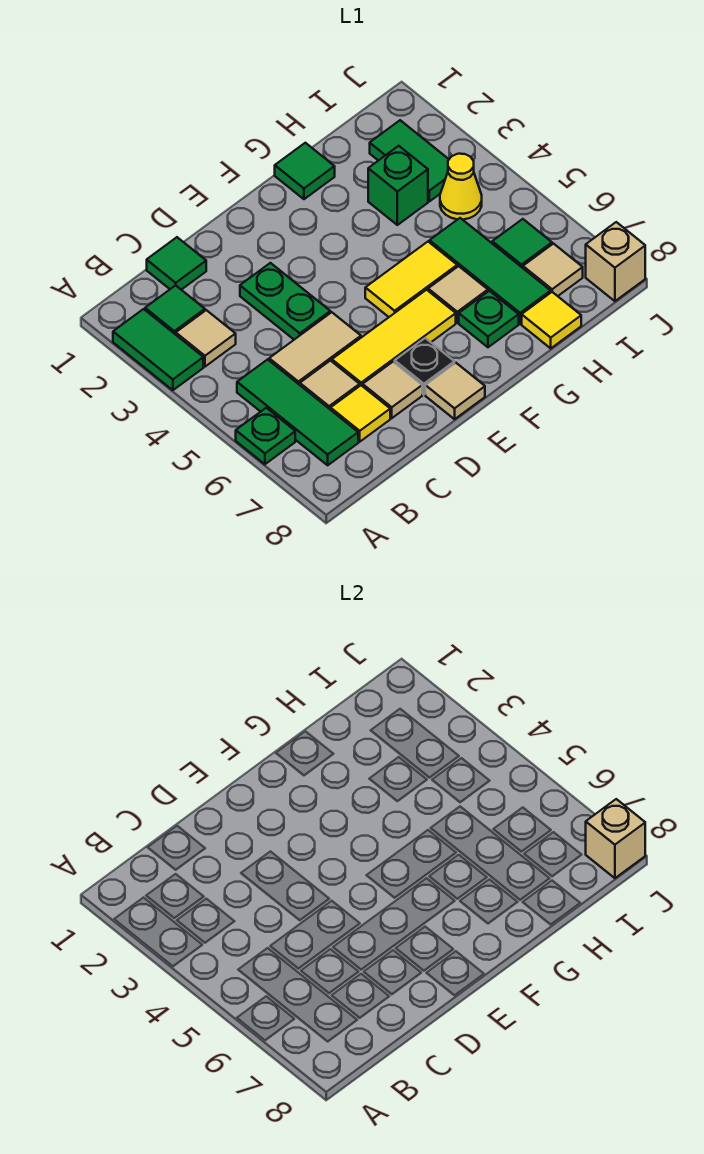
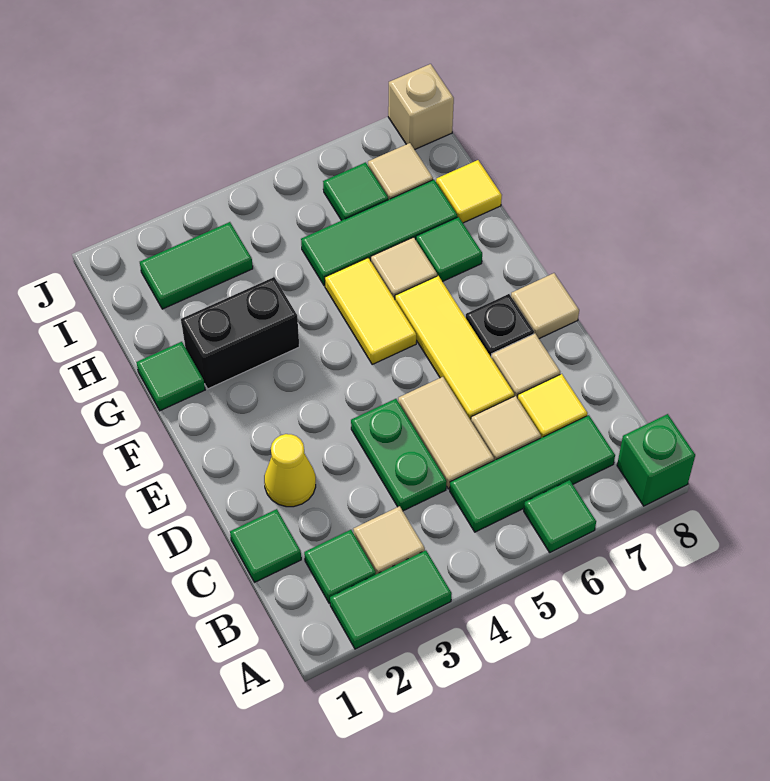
green plate A6 level 1 -> green tile A6 level 1
green plate D3:D4 level 1 -> green plate C4:D4 level 1
none -> black brick G2:G3 level 1
green plate G7 level 1 -> green tile G7 level 1
green brick H3 level 1 -> green brick A8 level 1
yellow cone I4 level 1 -> yellow cone D2 level 1
tan brick J8 level 2 -> none

